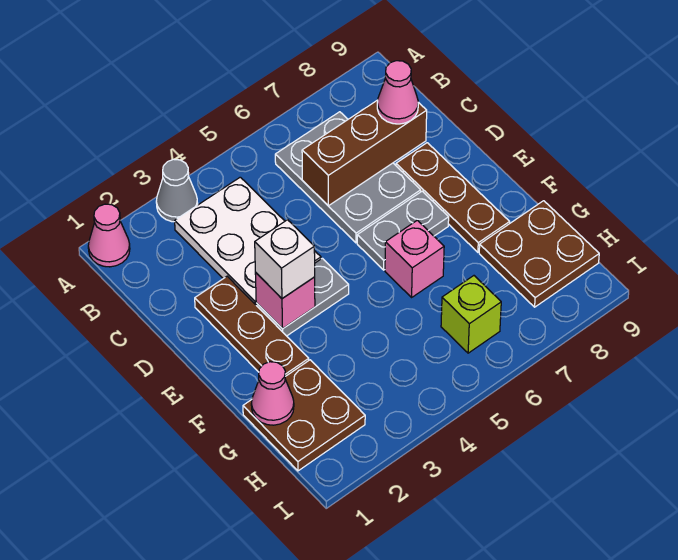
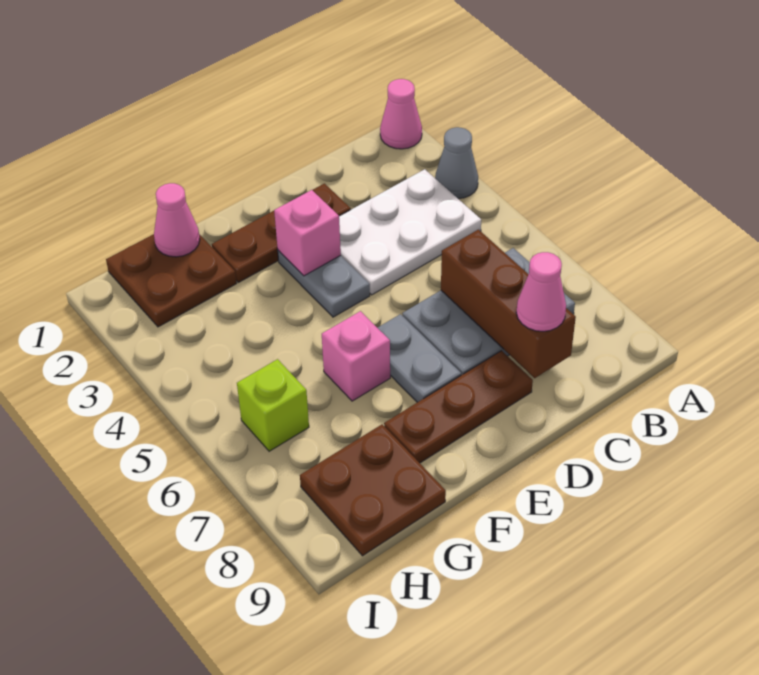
white brick E3 level 3 -> none

